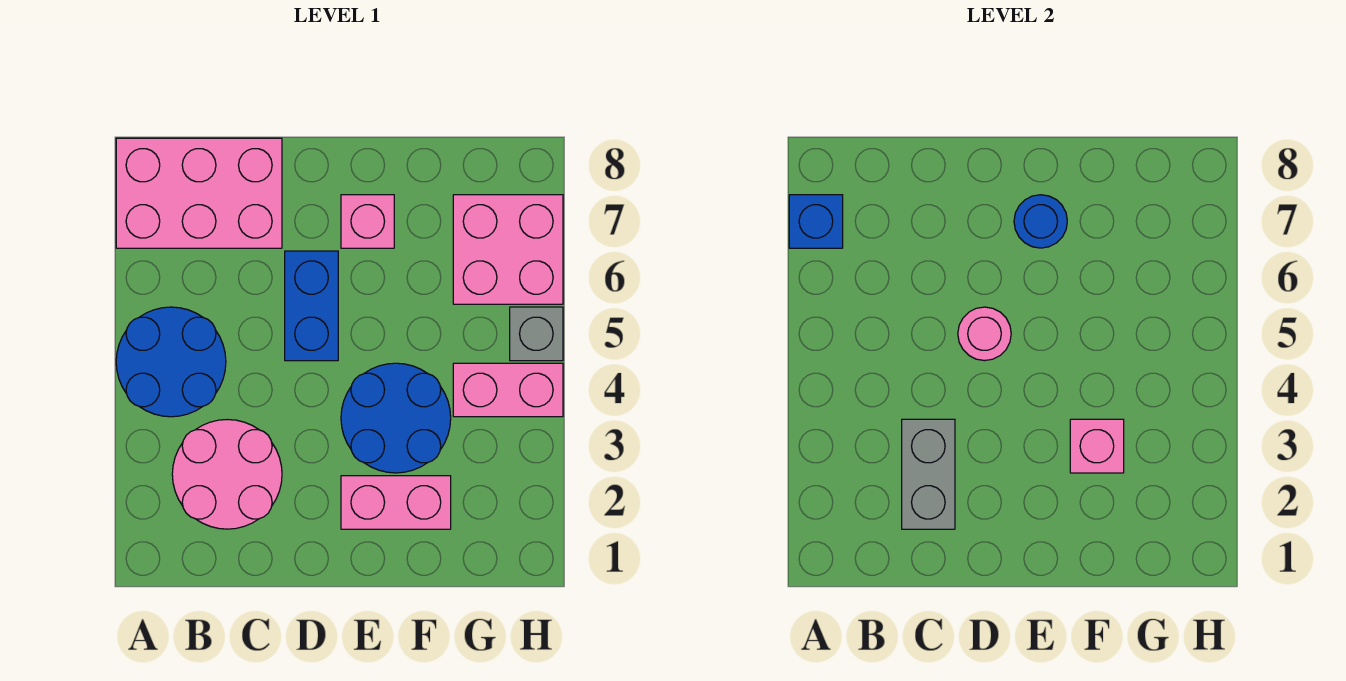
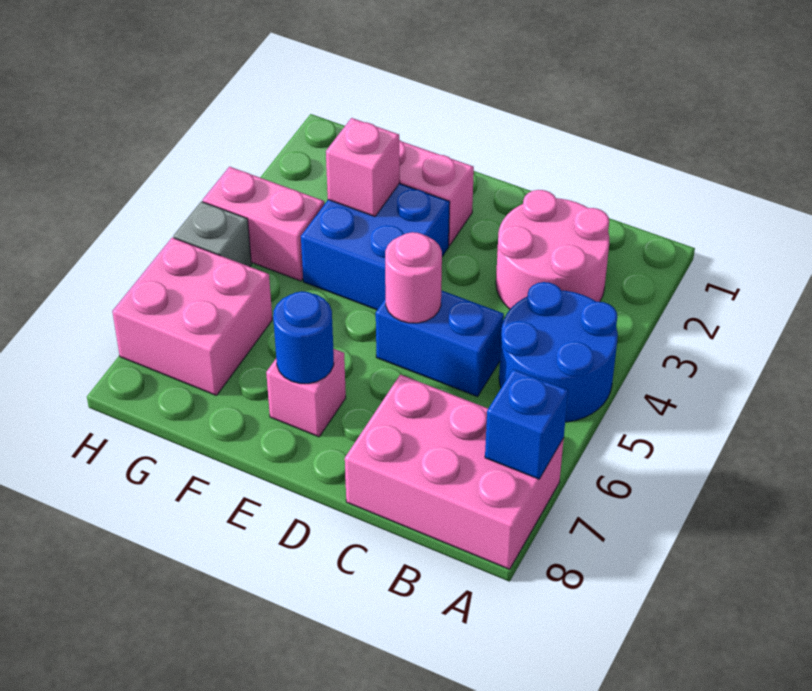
grey brick C2:C3 level 2 -> none
blue brick D5:D6 level 1 -> blue brick C5:D5 level 1
blue round brick E3:F4 level 1 -> blue brick E3:F4 level 1

